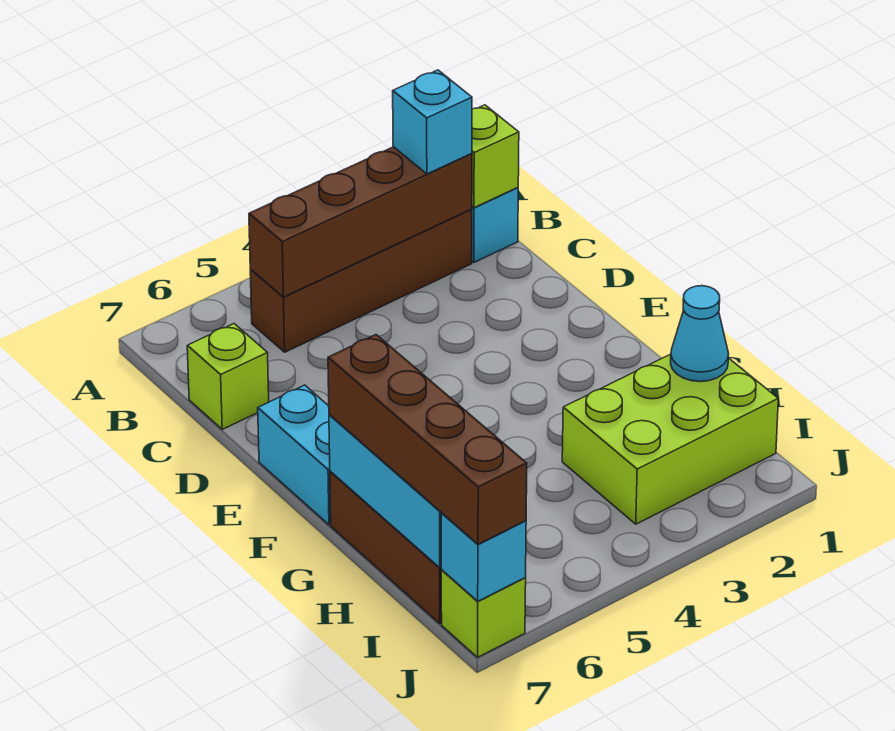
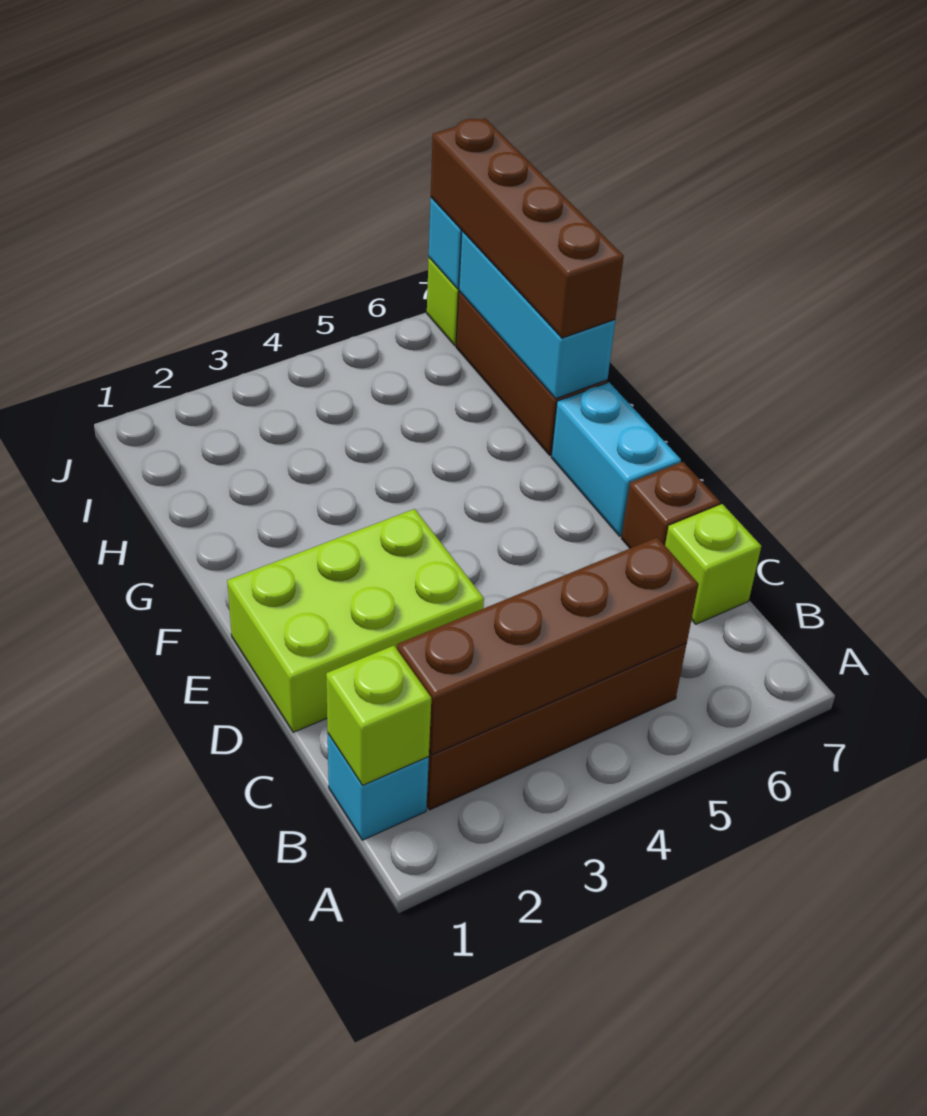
cyan brick B2 level 3 -> none
none -> brown brick D7 level 1
lime brick H1:I3 level 1 -> lime brick D1:E3 level 1
cyan cone H1 level 2 -> none

